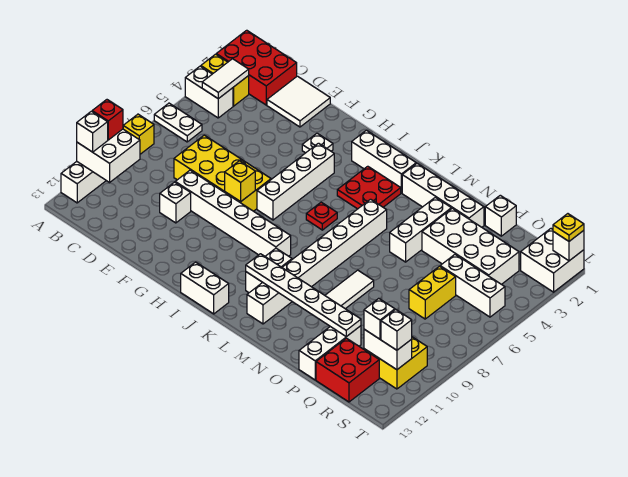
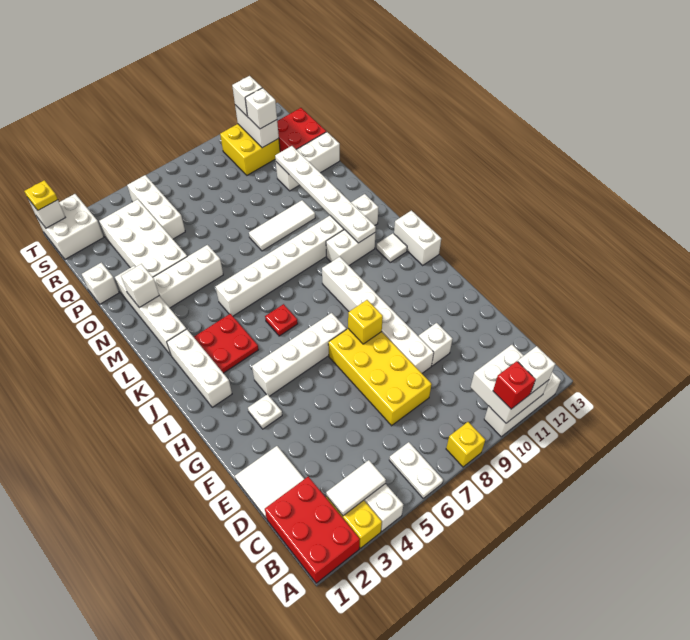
none -> white tile J12 level 1
none -> white brick N2 level 2
yellow brick Q6:Q7 level 1 -> none

